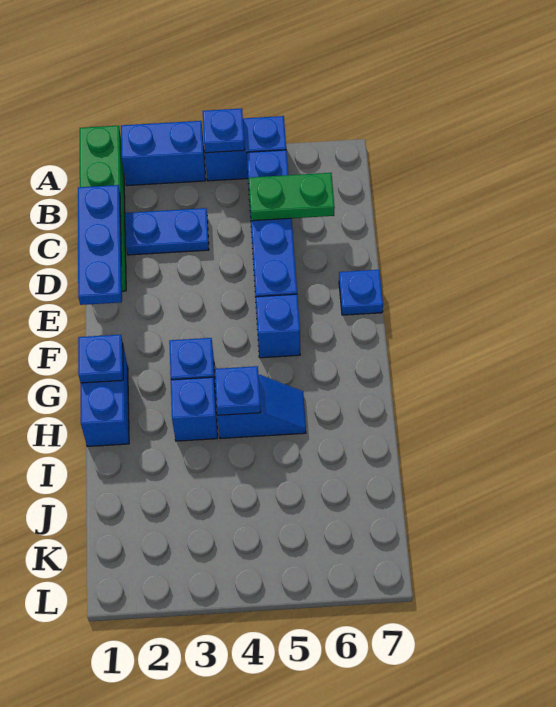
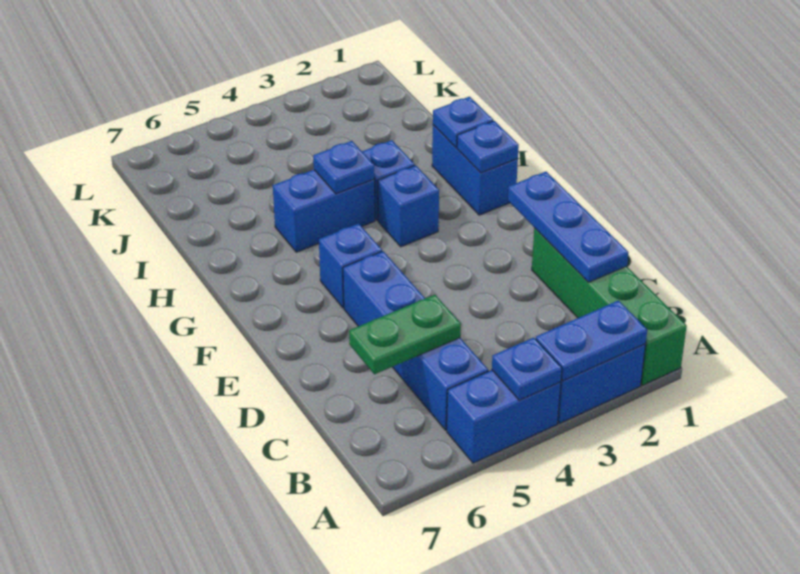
blue plate C2:C3 level 1 -> blue plate A2:A3 level 2
blue plate E7 level 1 -> blue plate H1 level 2
blue slope H4:H5 level 1 top 4 -> blue brick H4:H5 level 1

